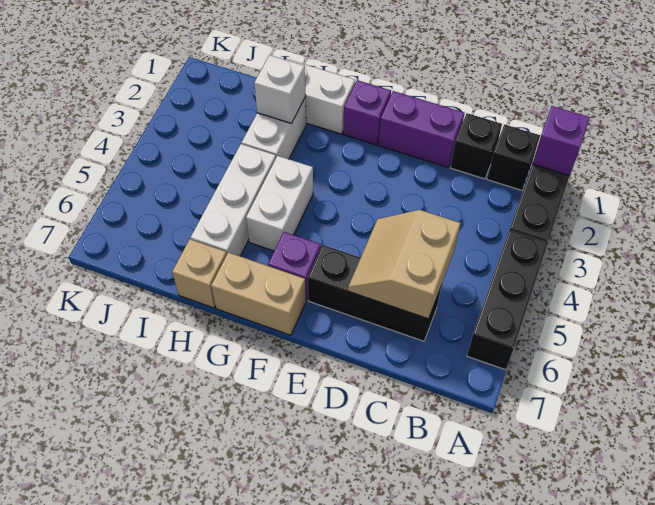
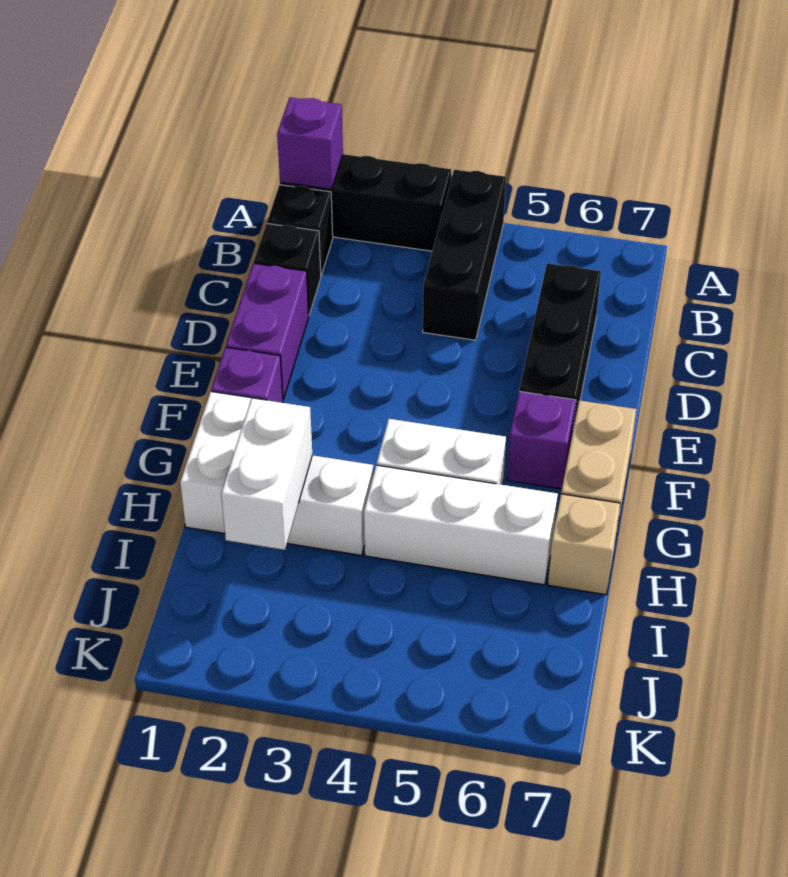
black brick A4:A6 level 1 -> black brick A4:C4 level 1
tan slope C5:D6 level 2 top C -> none
white brick H2 level 2 -> white brick H2:I2 level 2

